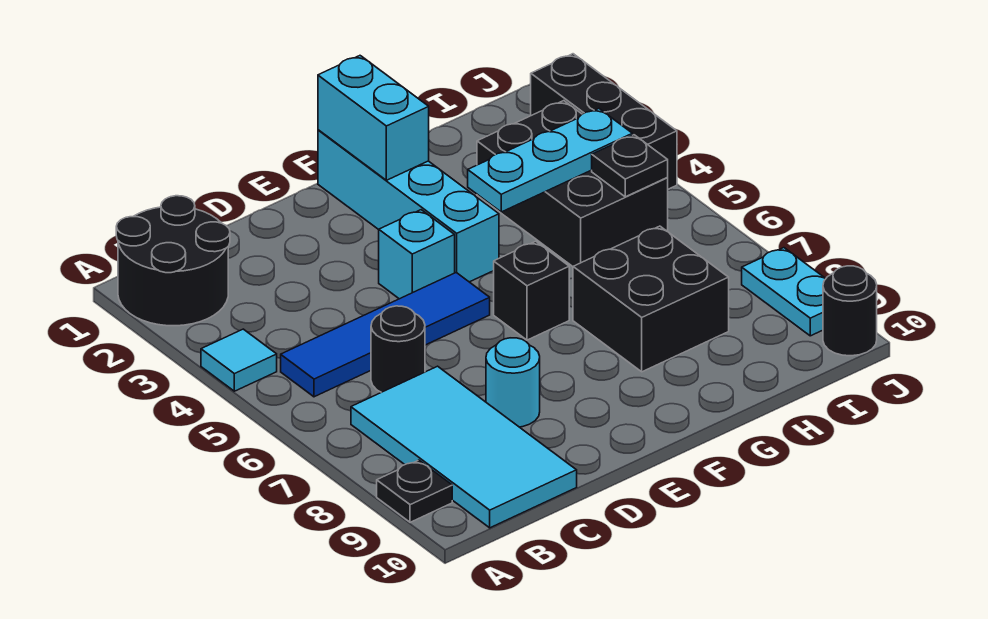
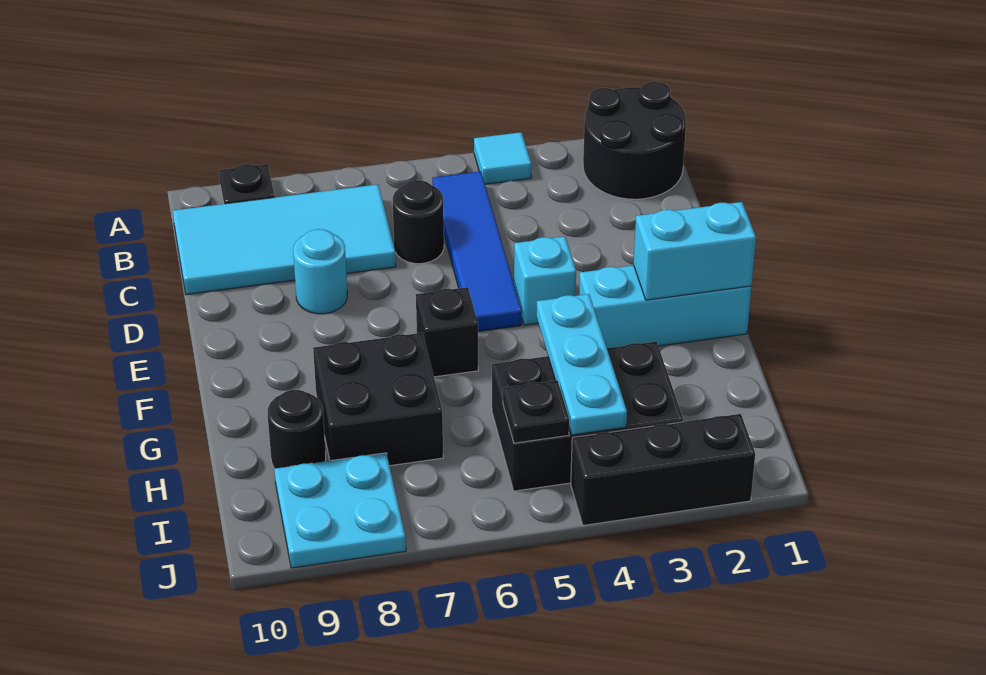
cyan brick F1:F4 level 1 -> cyan brick F1:F3 level 1
cyan plate J8:J9 level 1 -> cyan plate I8:J9 level 1
black round brick J10 level 1 -> black round brick H9 level 1

